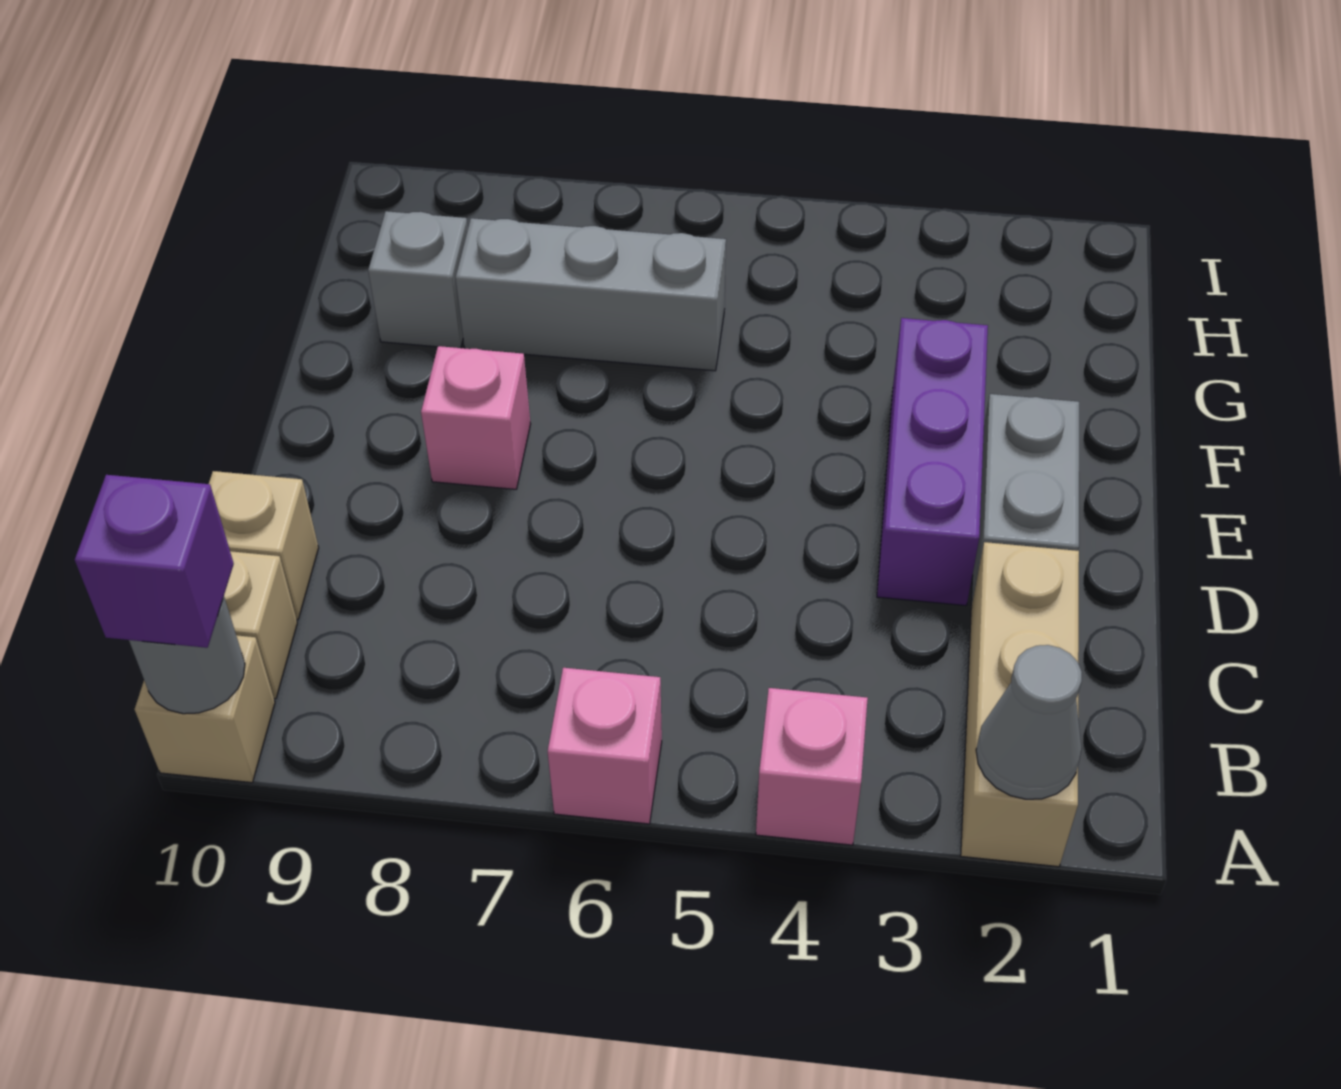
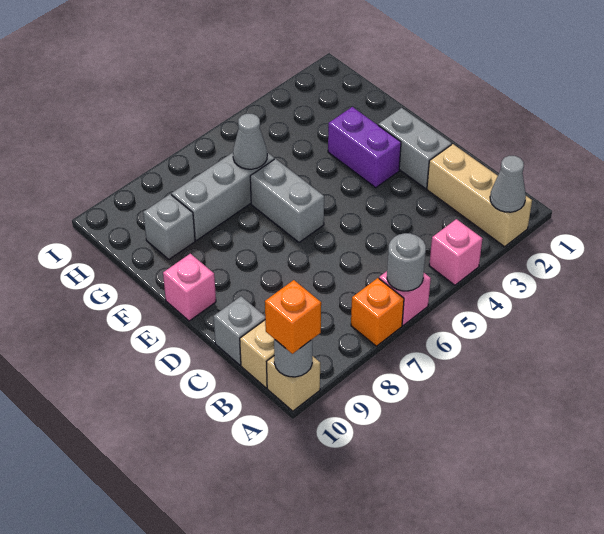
none -> grey round brick A6 level 2
none -> orange brick A7 level 1
purple brick A10 level 3 -> orange brick A10 level 3
tan brick C10 level 1 -> grey brick C10 level 1
purple brick D3:F3 level 1 -> purple brick E3:F3 level 1
none -> grey brick E6:F6 level 1
pink brick E8 level 1 -> pink brick E10 level 1
none -> grey cone G6 level 2

